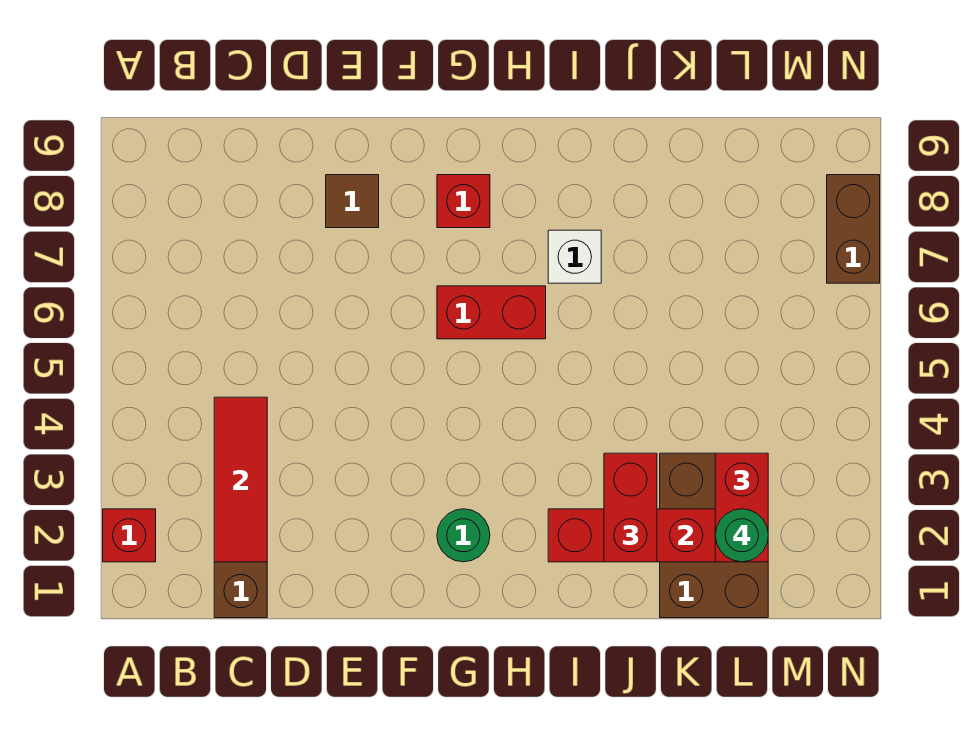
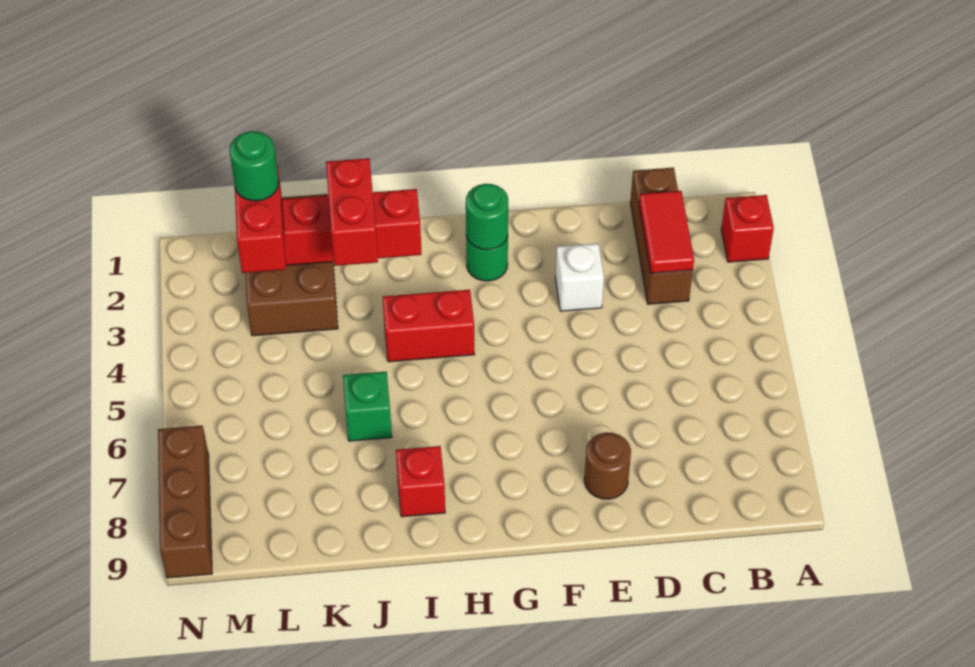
red tile C2:C4 level 2 -> red tile C2:C3 level 2
brown tile E8 level 1 -> brown round brick E8 level 1
none -> green round brick G2 level 2
red brick G6:H6 level 1 -> red brick H4:I4 level 1
red brick G8 level 1 -> red brick I8 level 1
white brick I7 level 1 -> white brick E3 level 1
none -> green brick J6 level 1
brown brick N7:N8 level 1 -> brown brick N7:N9 level 1

